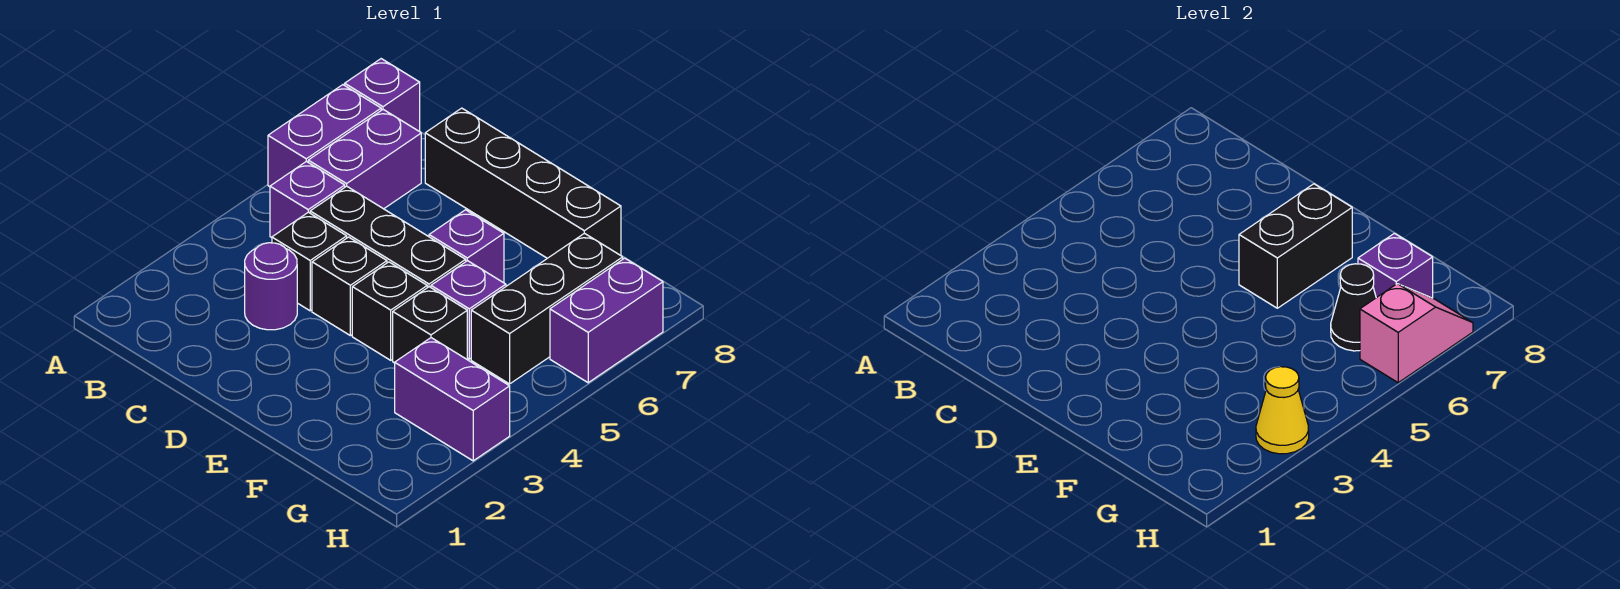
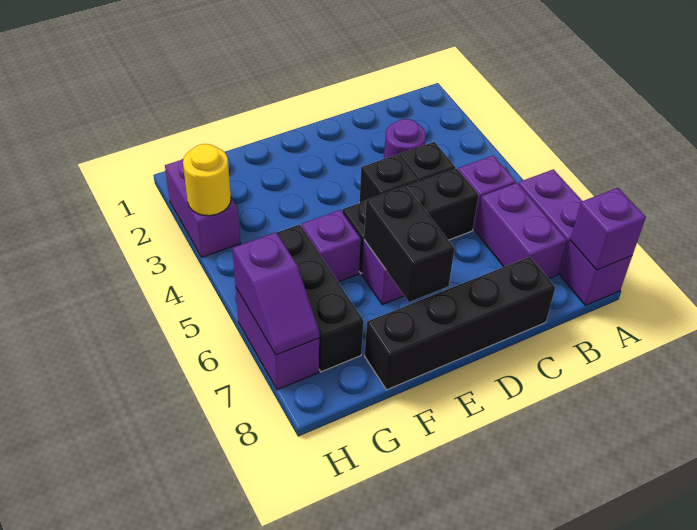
black brick E4 level 1 -> none
black brick F4 level 1 -> none
purple brick G3:H3 level 1 -> purple brick H2:H3 level 1
black cone G6 level 2 -> none
purple brick G7 level 2 -> purple brick A8 level 2
yellow cone H3 level 2 -> yellow round brick H3 level 2
pink slope H6:H7 level 2 top 6 -> purple slope H6:H7 level 2 top 6

